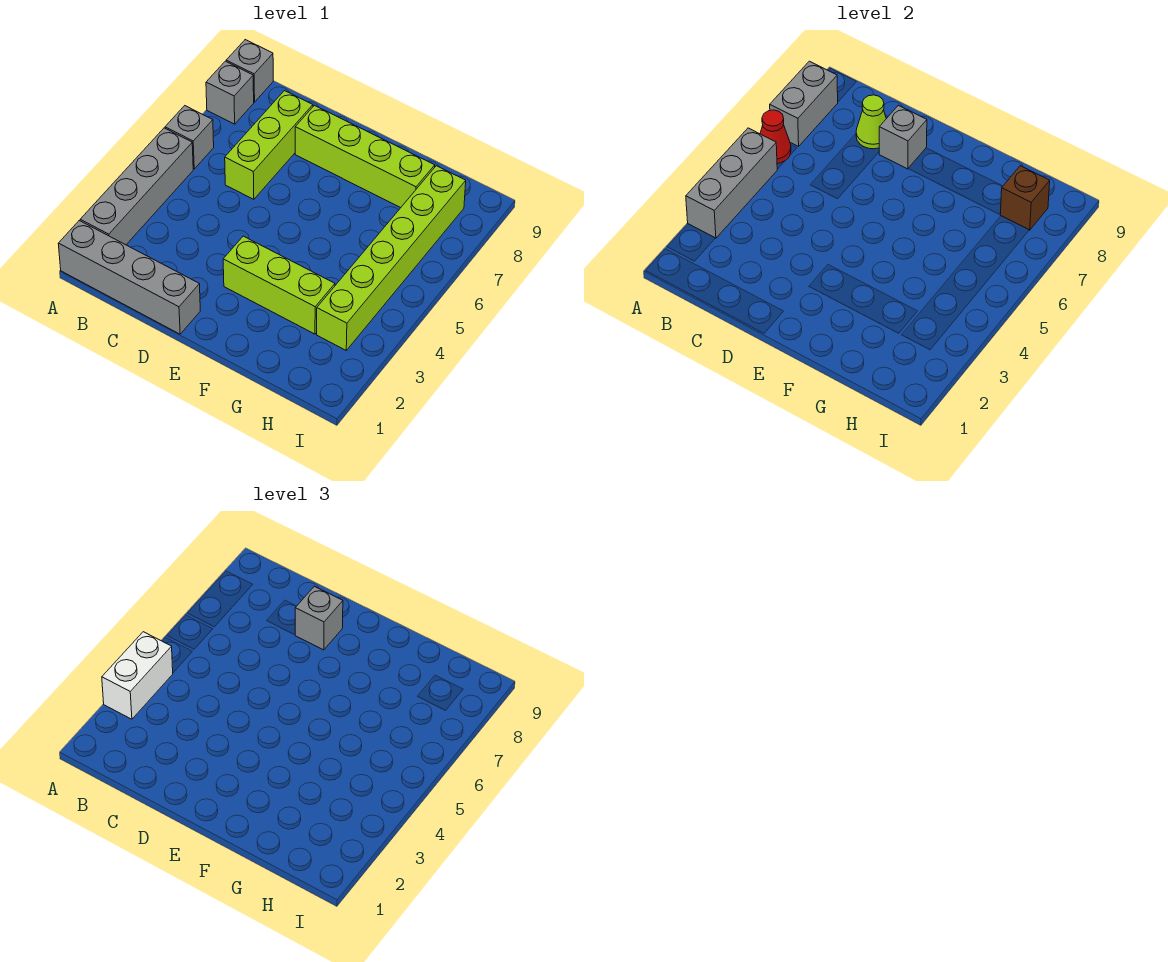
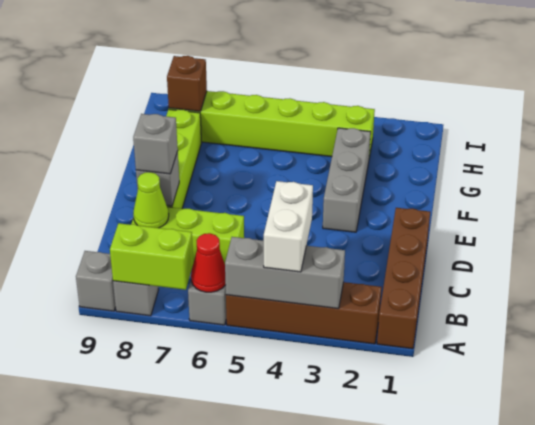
grey brick A1:D1 level 1 -> brown brick A1:D1 level 1
grey brick A2:A5 level 1 -> brown brick A2:A5 level 1
white brick A3:A4 level 3 -> white brick A4:B4 level 3
grey brick A7:A8 level 2 -> lime brick A7:A8 level 2
lime brick E3:G3 level 1 -> grey brick E3:G3 level 1

